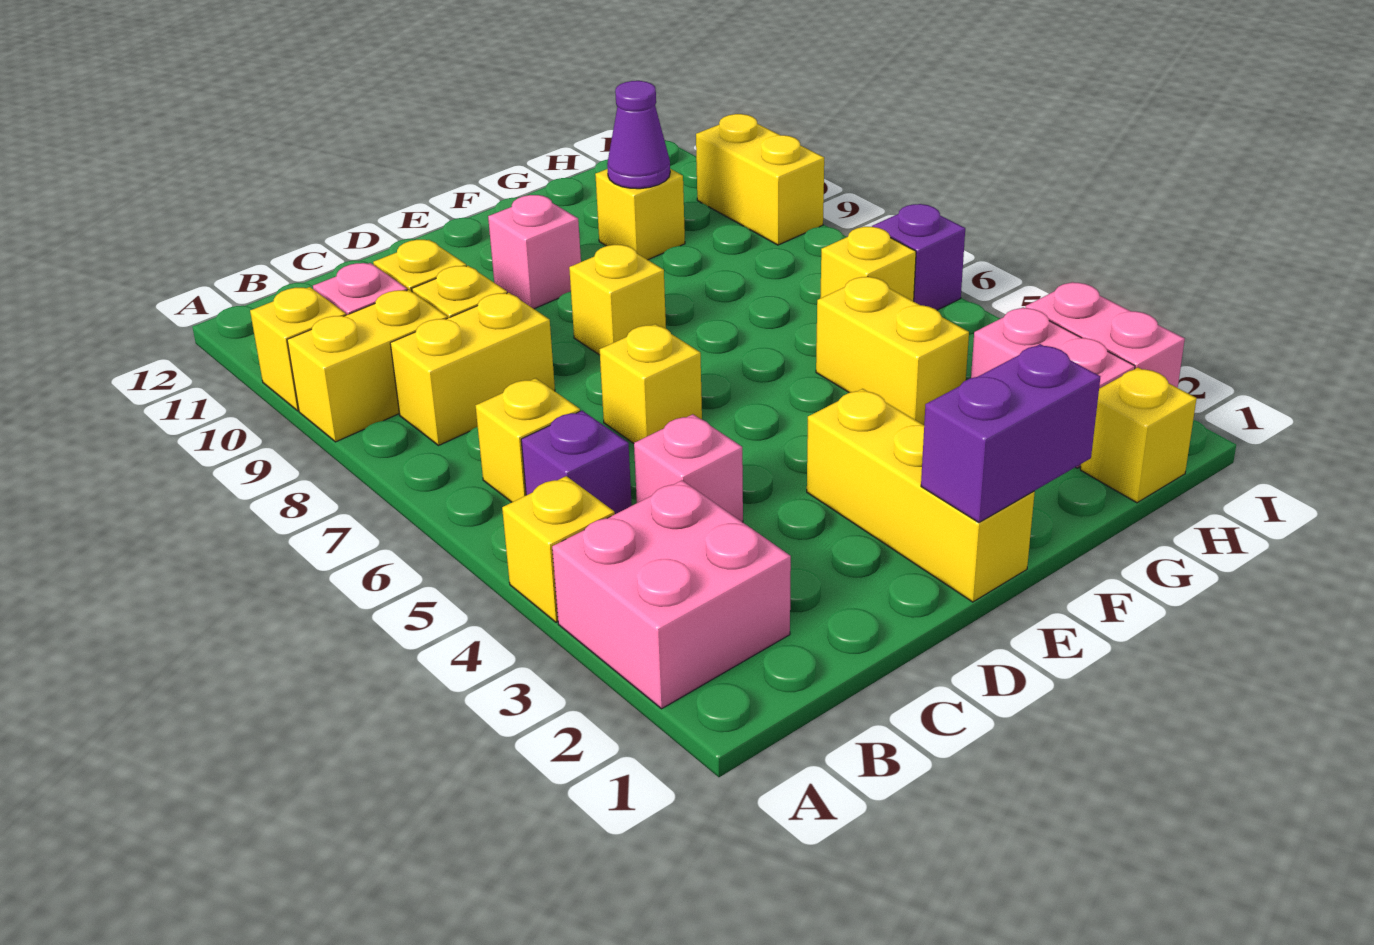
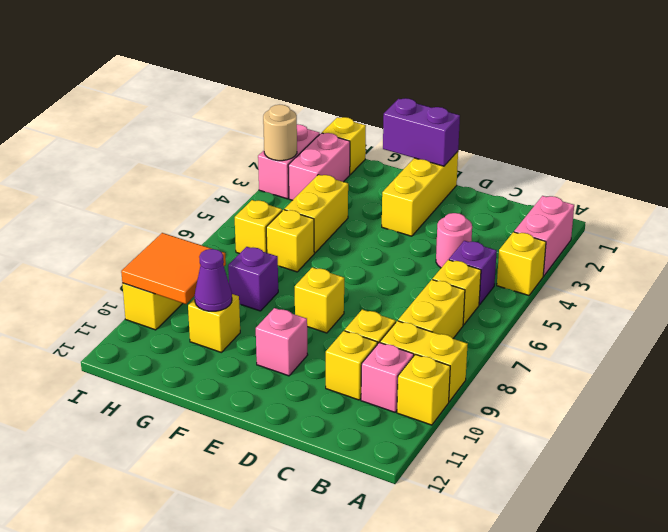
pink brick A2:B3 level 1 -> pink brick A2:A3 level 1
yellow brick B8:C8 level 1 -> yellow brick B7:B8 level 1
pink brick C4 level 1 -> pink round brick C4 level 1
yellow brick D6 level 1 -> yellow brick G6 level 1
none -> orange tile H9:I10 level 2
none -> tan round brick I3 level 2
purple brick I6 level 1 -> purple brick G8 level 1

